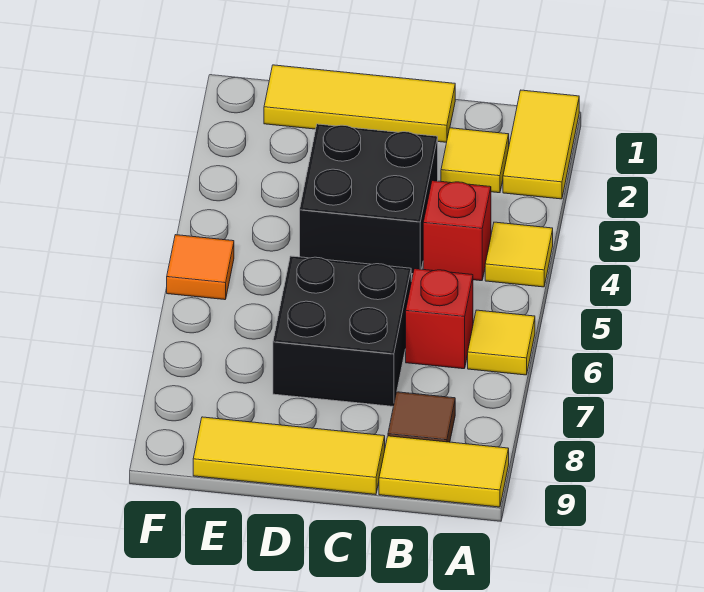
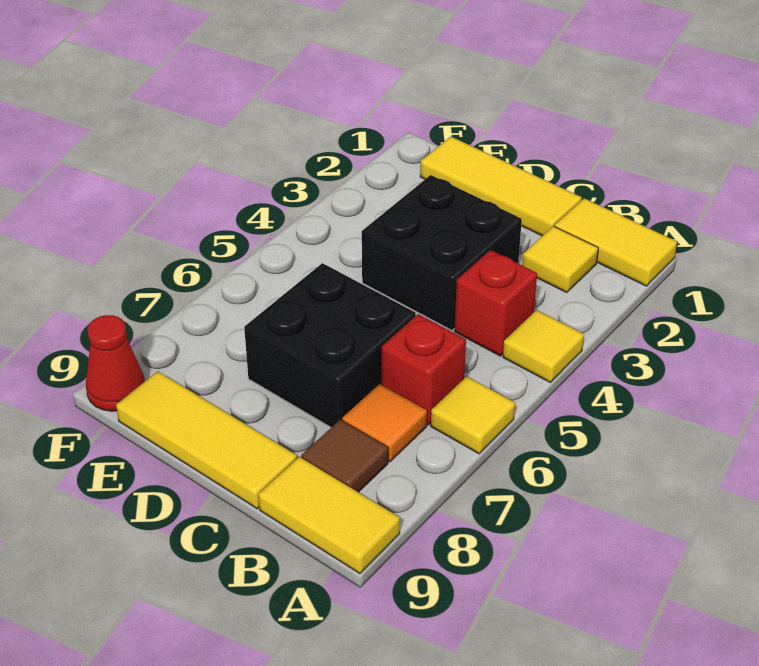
yellow tile A1:A2 level 1 -> yellow tile A1:B1 level 1
orange tile F5 level 1 -> orange tile B7 level 1
none -> red cone F9 level 1

